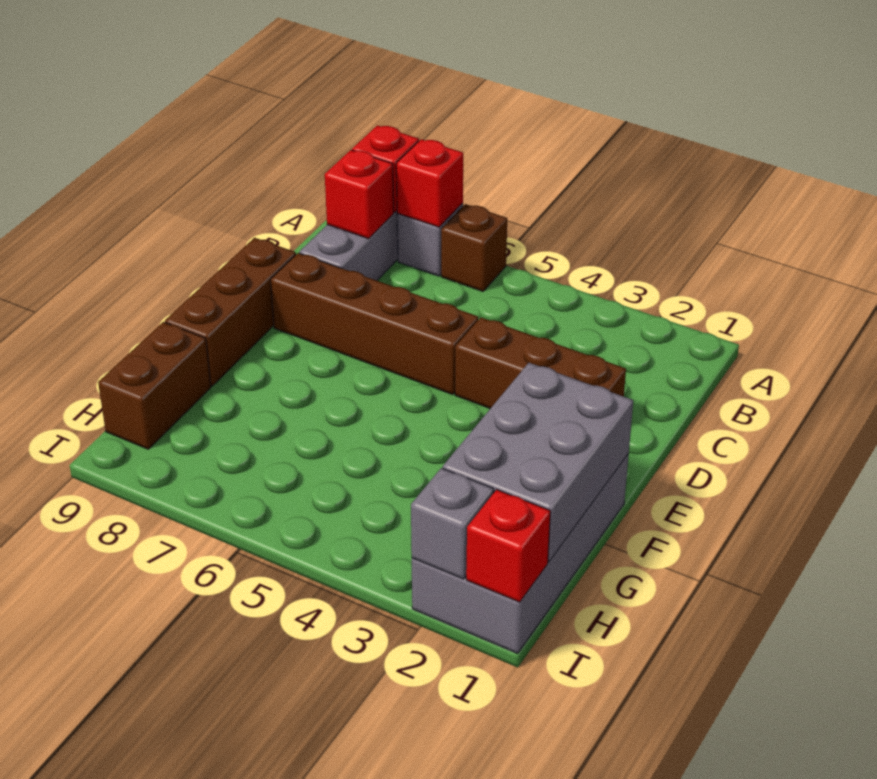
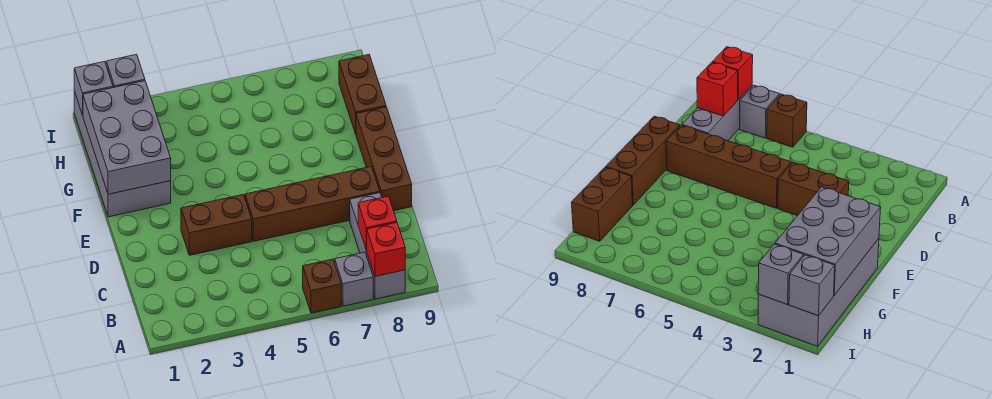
red brick A7 level 2 -> none
brown brick D2:D4 level 1 -> brown brick D3:D4 level 1
red brick I1 level 2 -> grey brick I1 level 2

